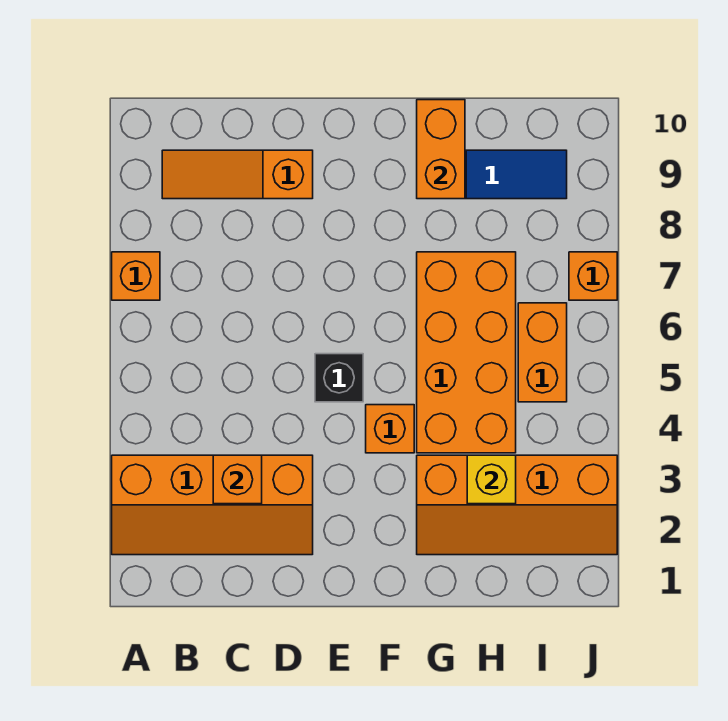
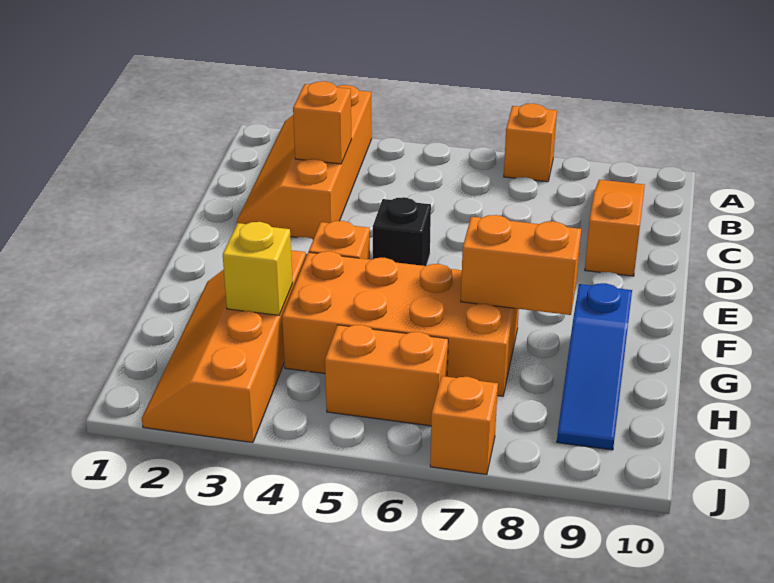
orange brick G9:G10 level 2 -> orange brick G7:G8 level 2

